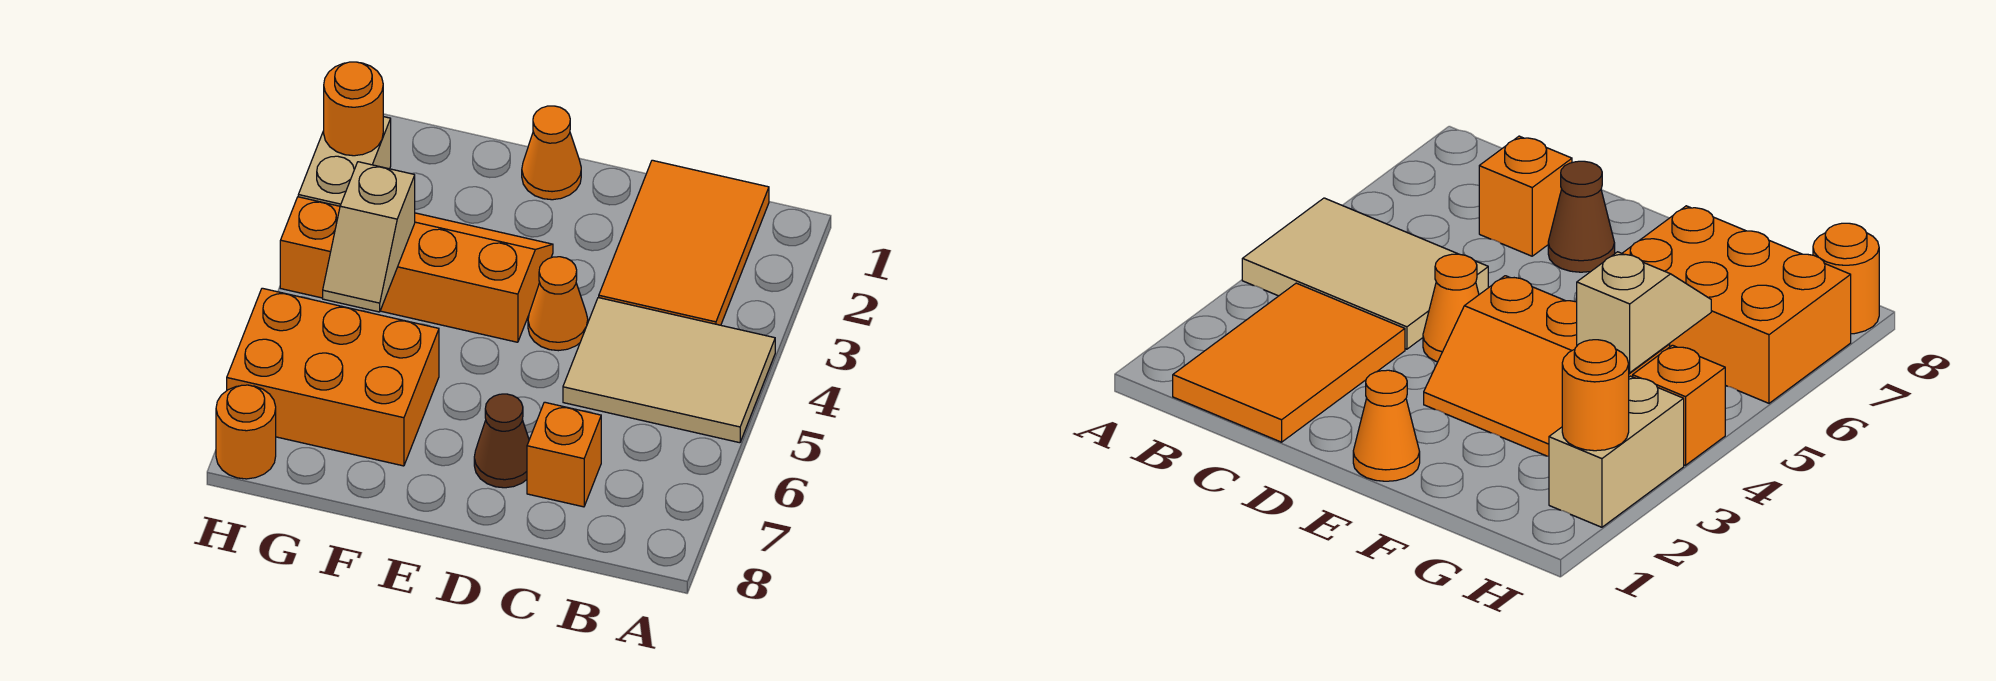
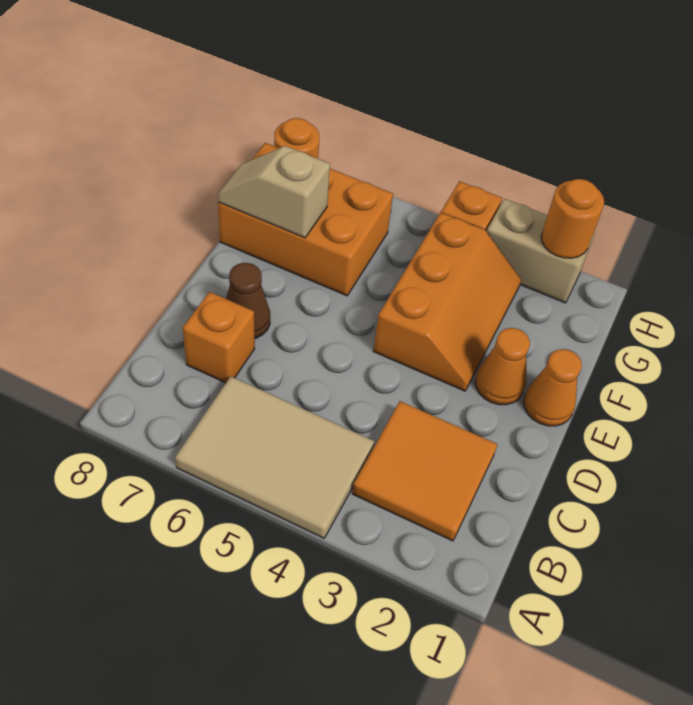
tan tile A4:C5 level 1 -> tan tile A4:B6 level 1
orange tile B1:C3 level 1 -> orange tile B2:C3 level 1
orange cone D4 level 1 -> orange cone E2 level 1
orange brick F6:H7 level 1 -> orange brick F6:G8 level 1
tan slope G4:G5 level 2 top 4 -> tan slope F7:F8 level 2 top 7

